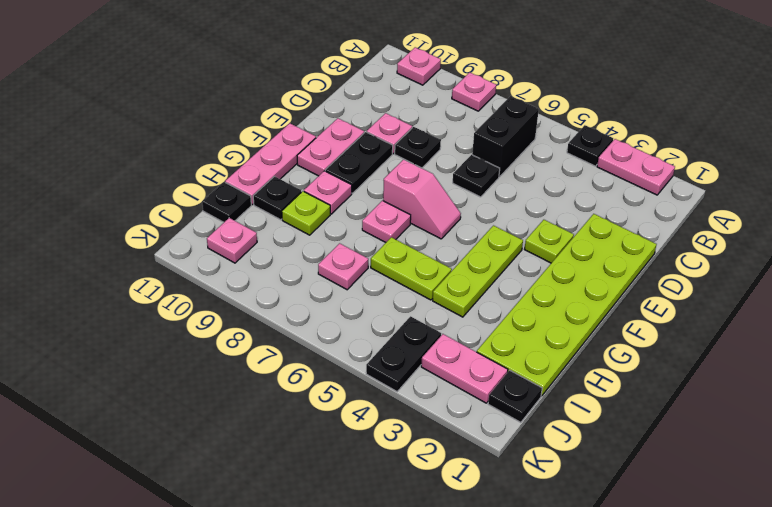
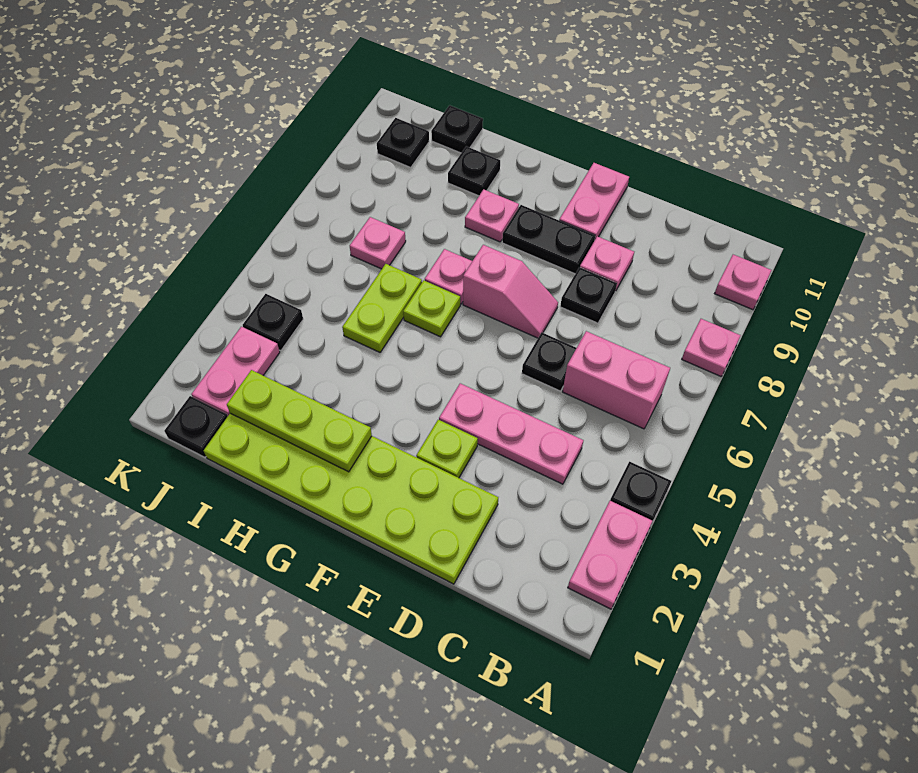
black brick B6:C6 level 1 -> pink brick B6:C6 level 1
pink plate E10:F10 level 1 -> pink plate E10:E11 level 1
lime plate F4:H4 level 1 -> lime plate G2:I2 level 2
pink slope F6:F7 level 1 top 7 -> pink slope E7:F7 level 1 top F
pink plate F11:H11 level 1 -> pink plate C4:E4 level 1
lime plate H9 level 1 -> lime plate G6 level 1
black plate J4:K4 level 1 -> black plate J4 level 1
pink plate J10 level 1 -> black plate J10 level 1

